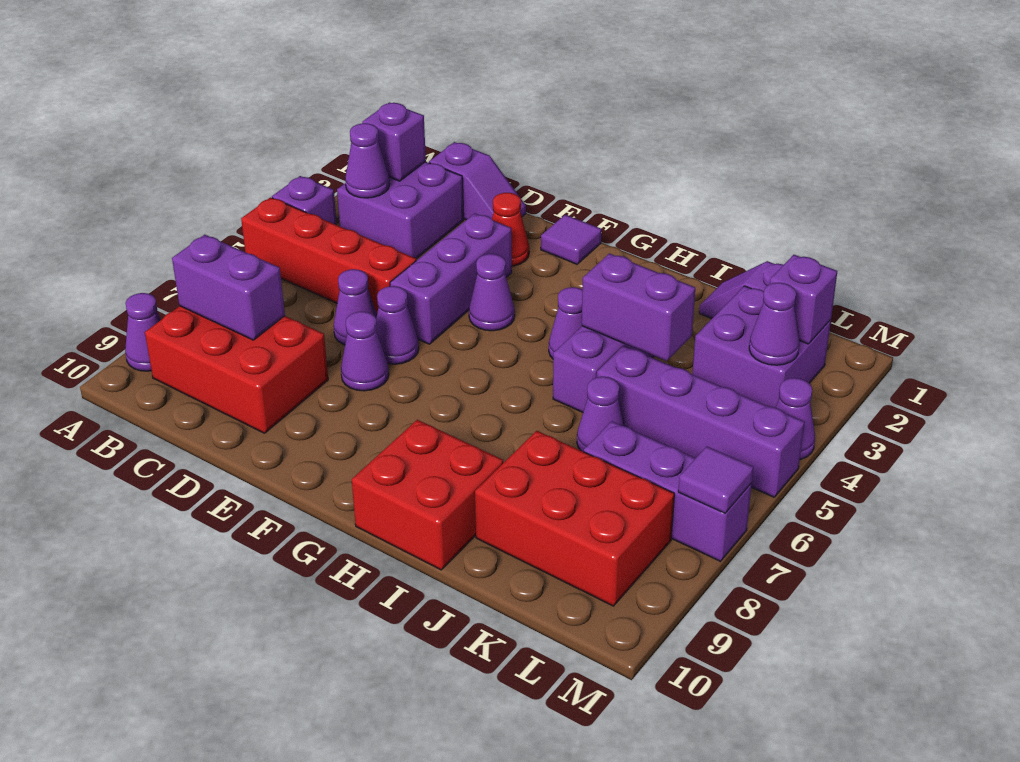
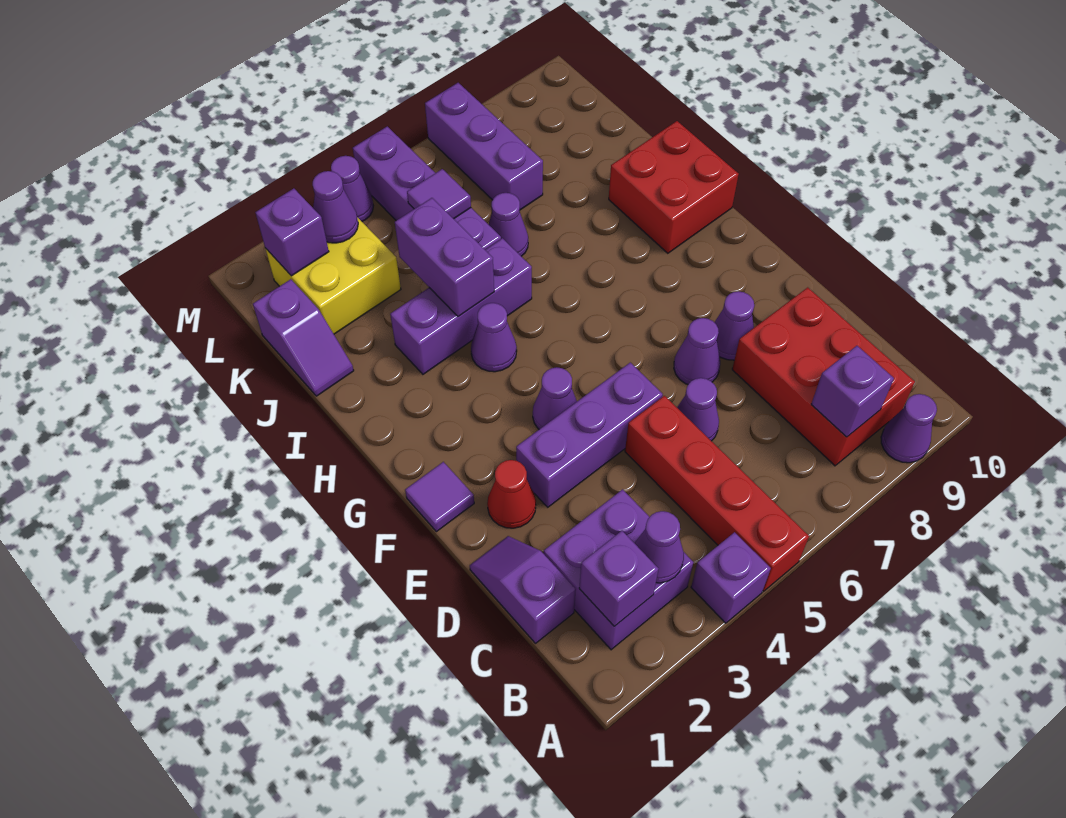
purple brick B8:C8 level 2 -> purple brick B8 level 2
purple cone E6 level 1 -> purple cone E8 level 1
red brick J8:L9 level 1 -> none
purple brick K2:L3 level 1 -> yellow brick K2:L3 level 1
purple tile M7 level 2 -> purple tile K5 level 2

